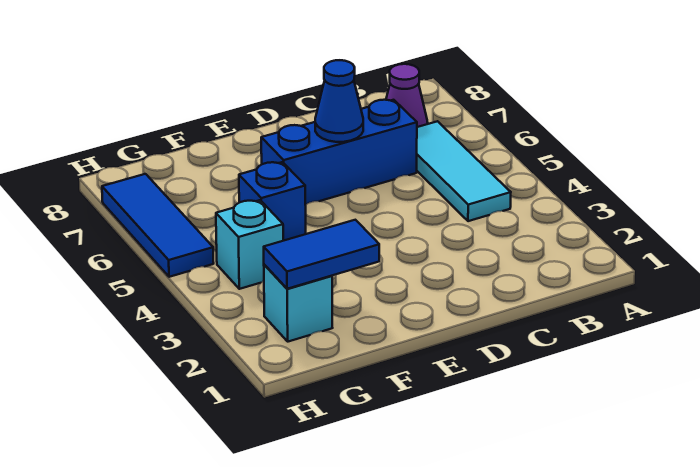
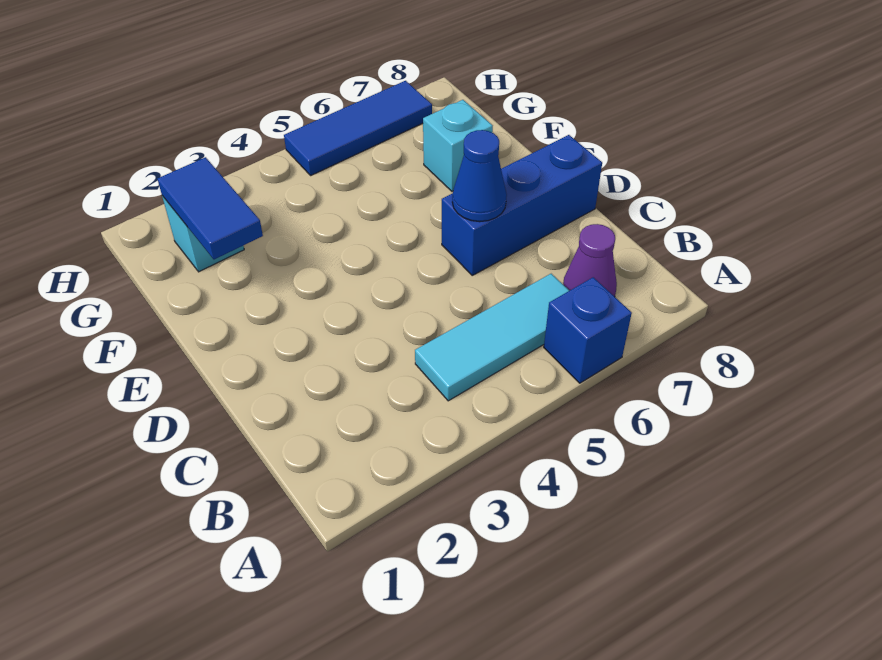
blue brick C6:E6 level 1 -> blue brick D6:D8 level 1
blue brick F5 level 1 -> blue brick A6 level 1
cyan brick G4 level 1 -> cyan brick F7 level 1

